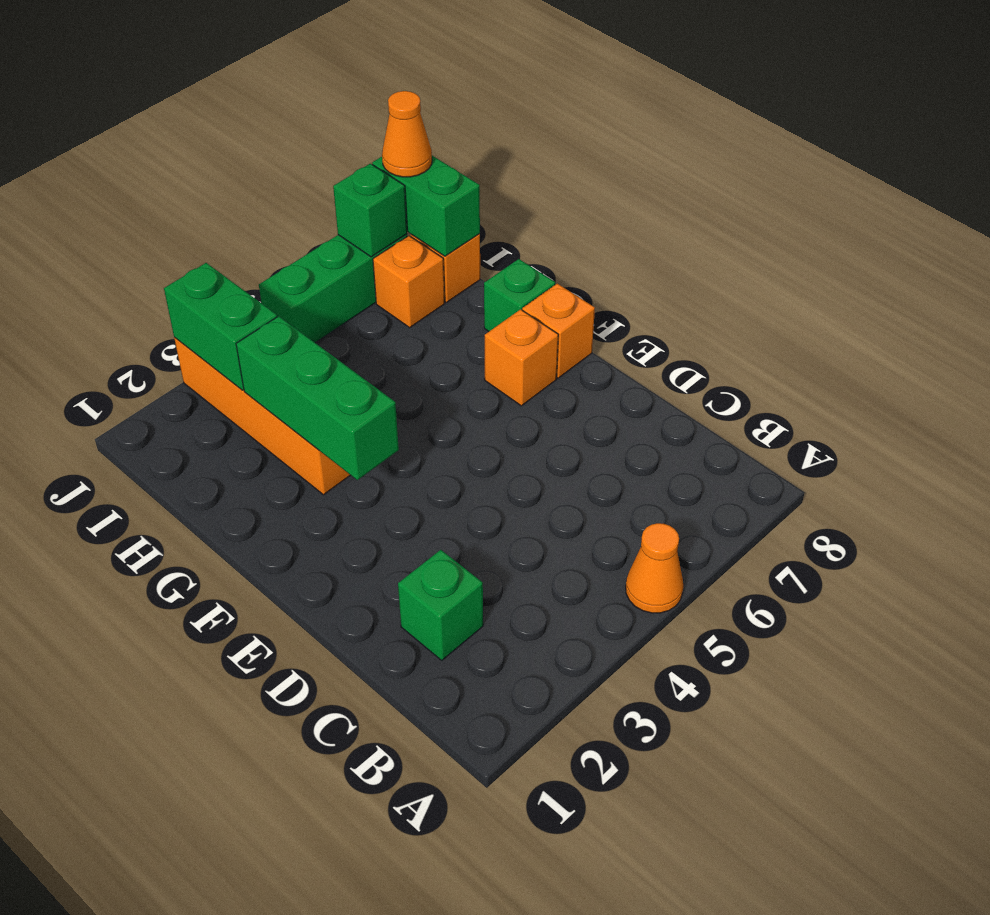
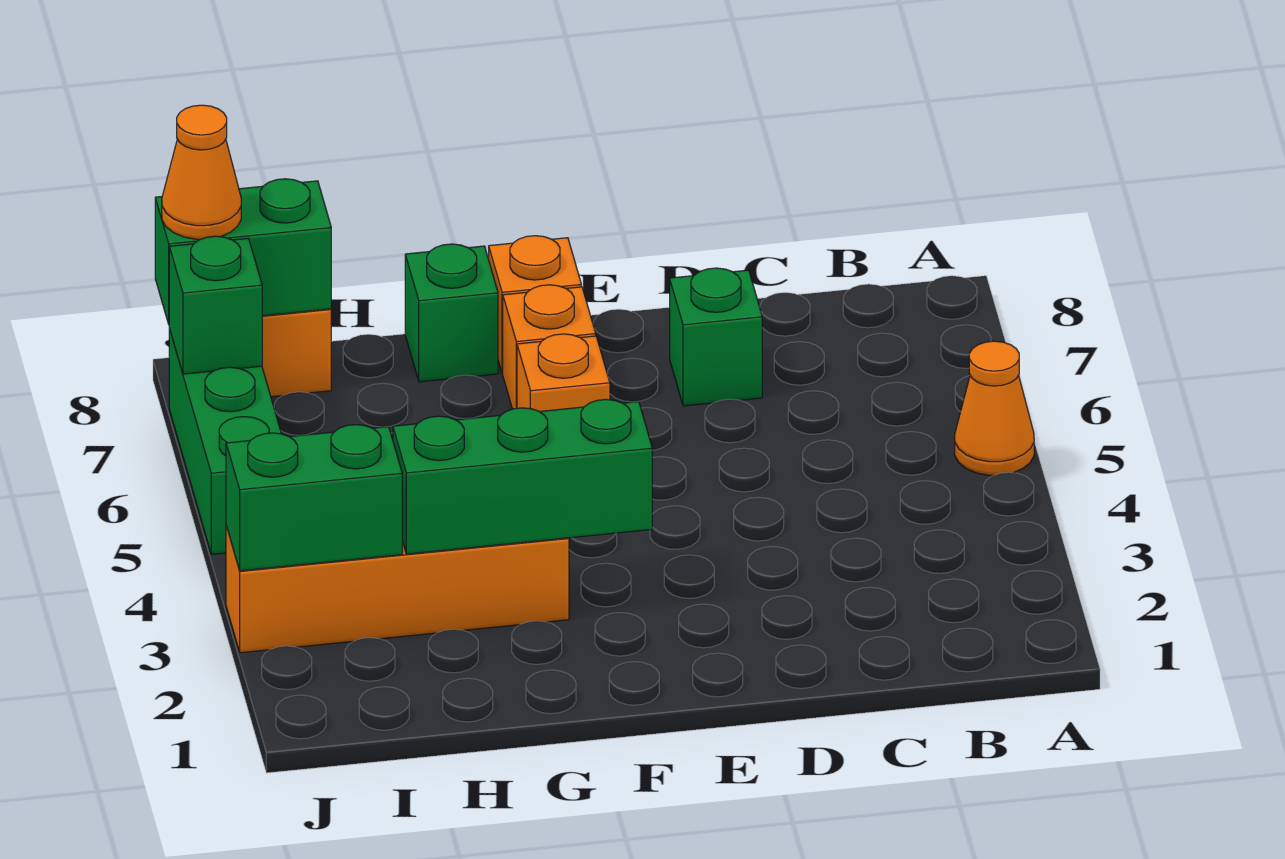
green brick C2 level 1 -> green brick D7 level 1
orange brick I7 level 1 -> orange brick F6 level 1

